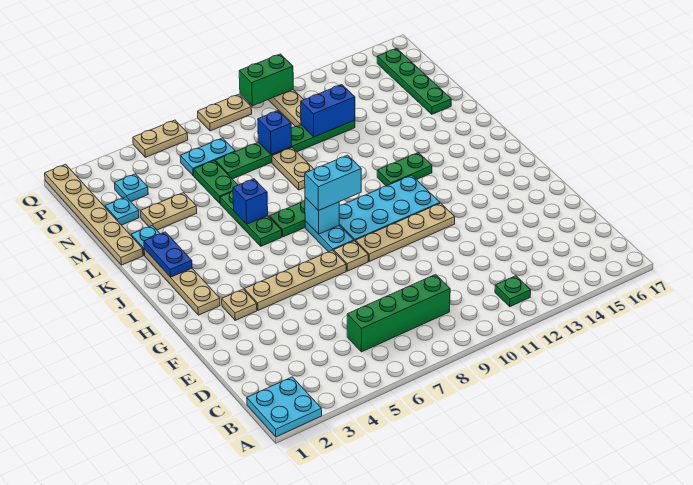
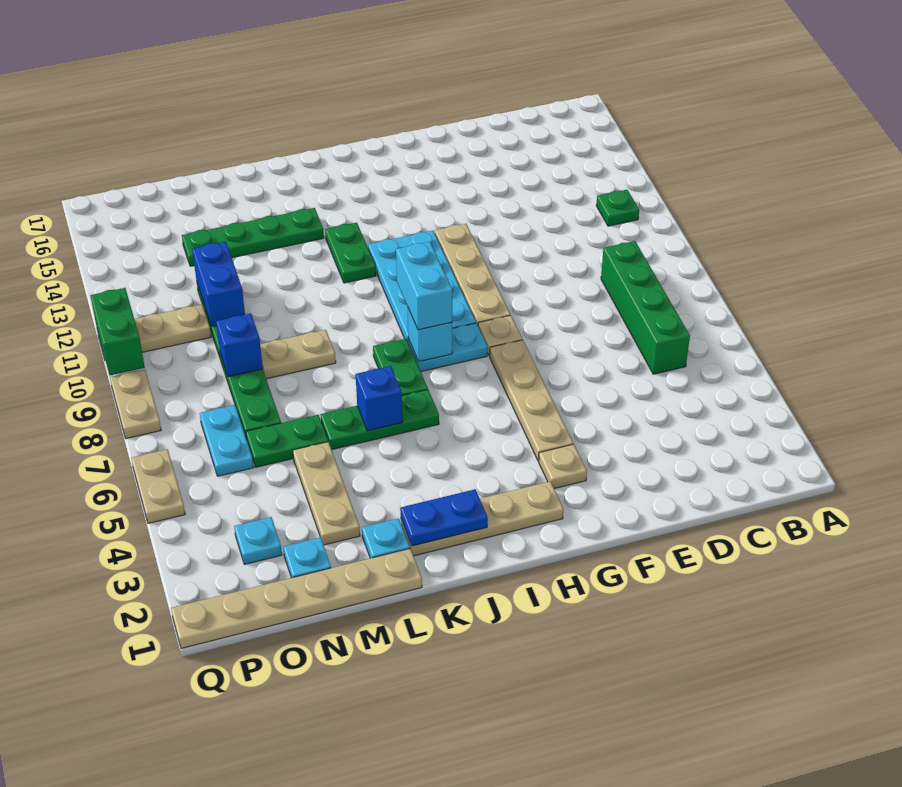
cyan plate A1:B2 level 1 -> none
tan plate M3:M4 level 1 -> tan plate M3:M5 level 1
green plate M16:P16 level 1 -> green plate K14:N14 level 1

